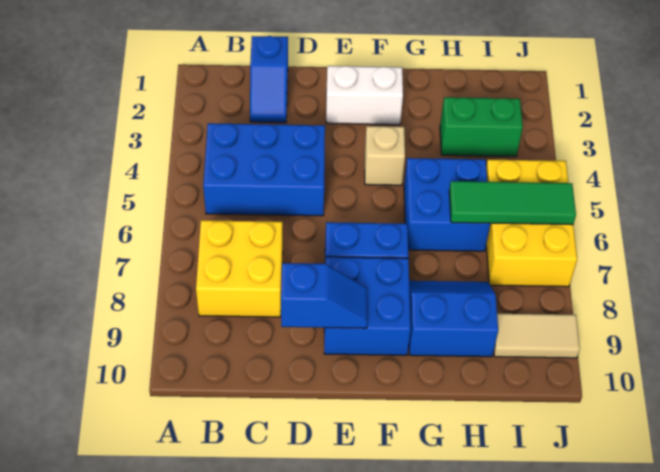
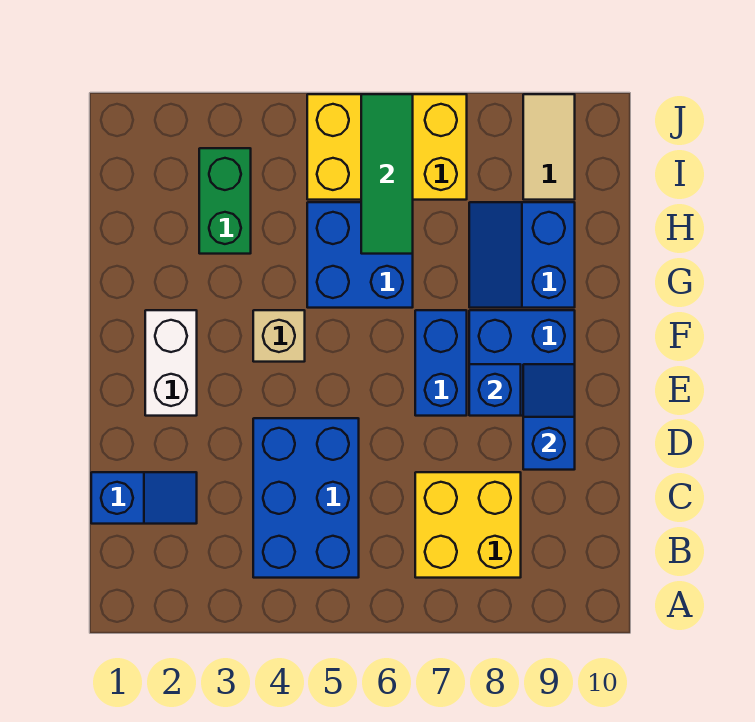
none -> blue brick E8 level 2

